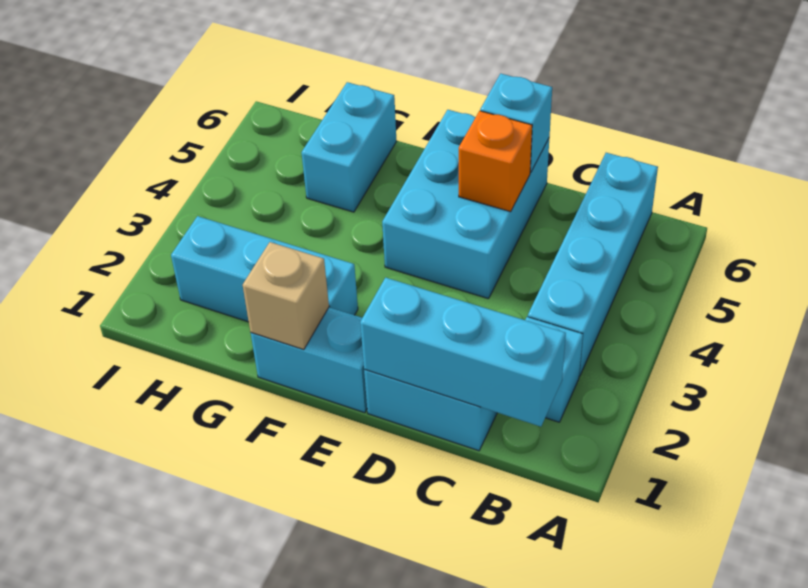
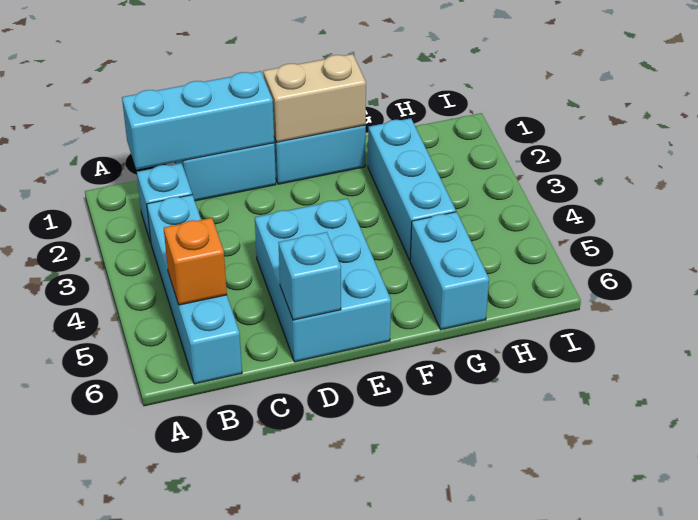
orange brick D5 level 2 -> orange brick B5 level 2
tan brick F1 level 2 -> tan brick E1:F1 level 2
cyan brick F2:H2 level 1 -> cyan brick G2:G4 level 1

